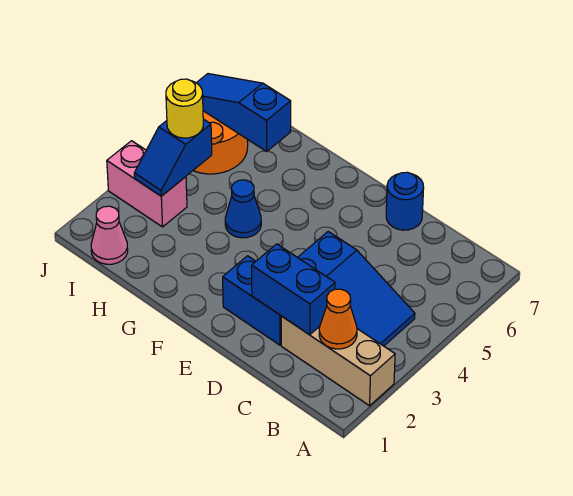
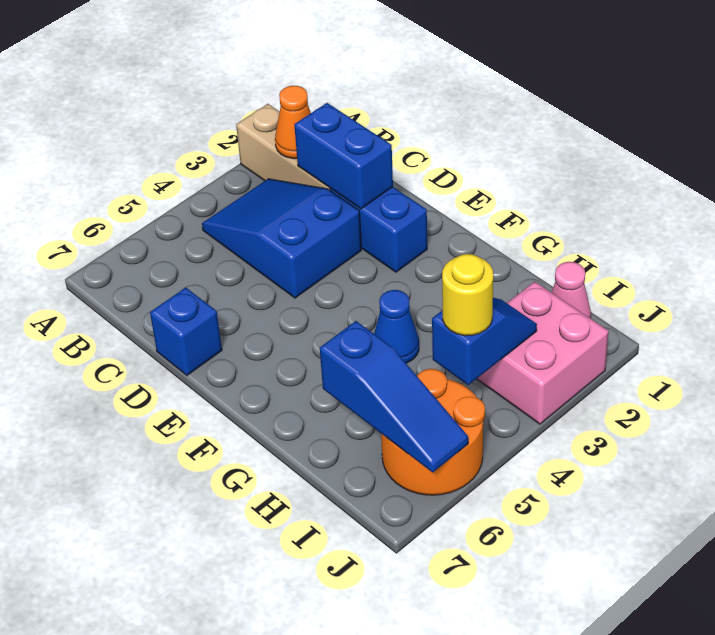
blue round brick D7 level 1 -> blue brick D7 level 1
pink brick I3:J3 level 1 -> pink brick I2:J3 level 1

